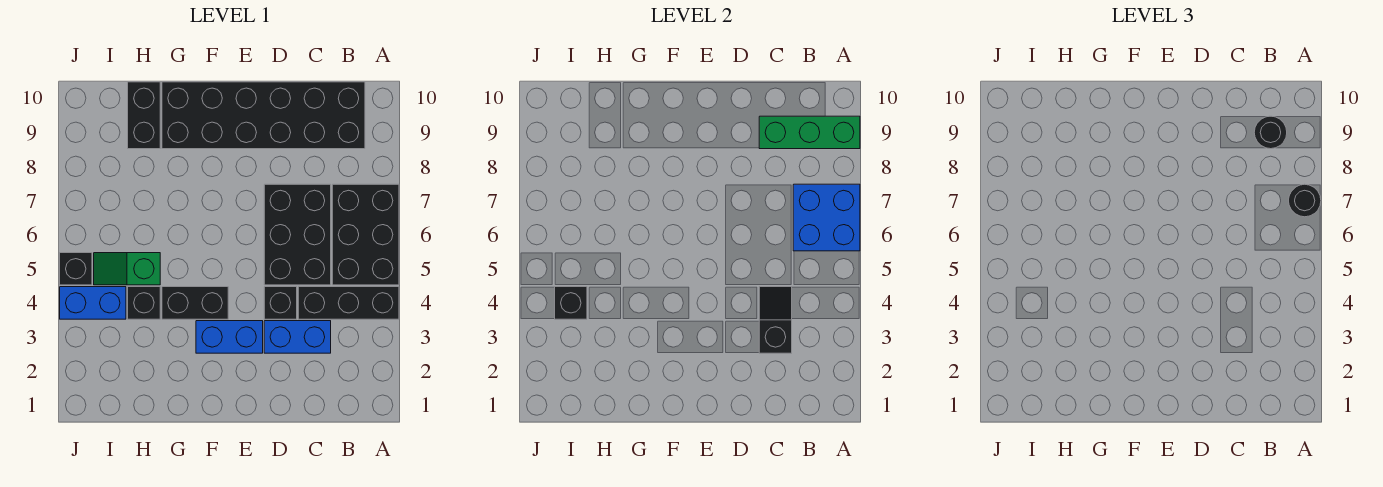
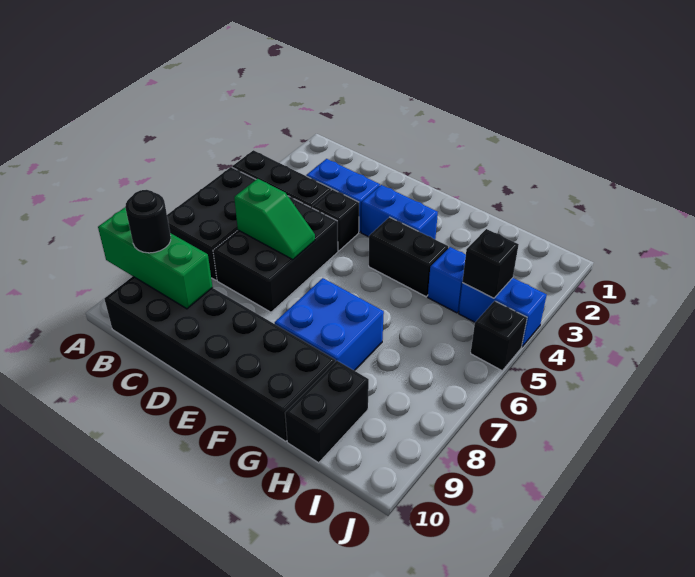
blue brick A6:B7 level 2 -> blue brick F7:G8 level 1
black round brick A7 level 3 -> none
black slope C3:C4 level 2 top 3 -> none
black brick H4 level 1 -> blue brick H4 level 1
green slope H5:I5 level 1 top H -> green slope C6:D6 level 2 top C

